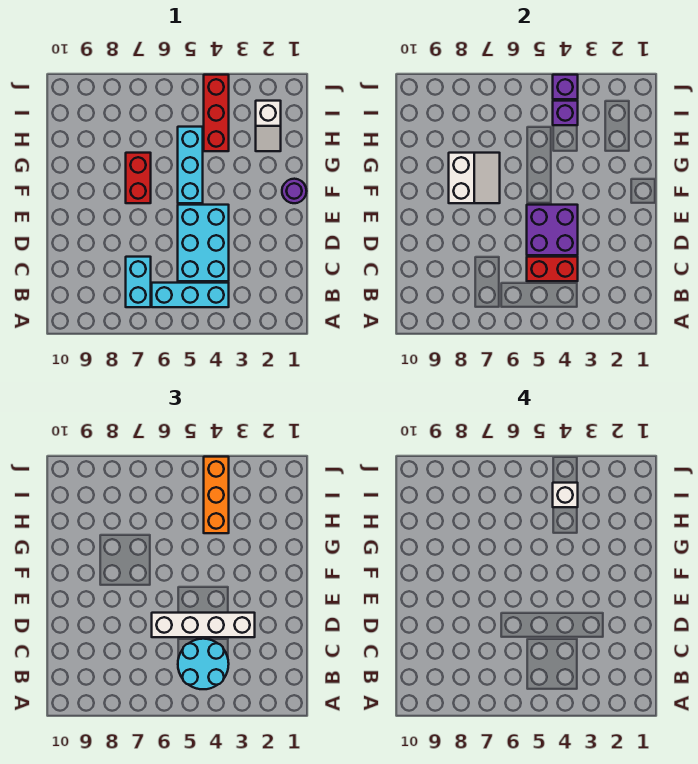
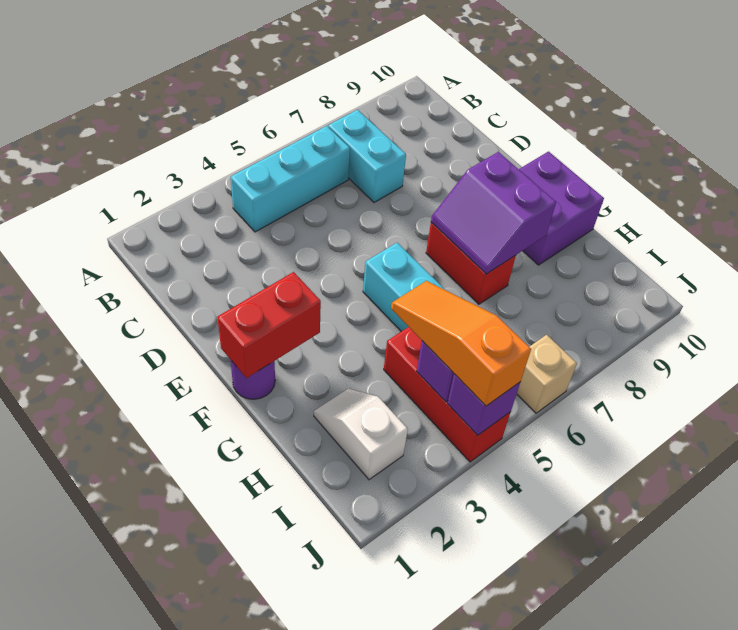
cyan round brick B4:C5 level 3 -> none
cyan brick C4:E5 level 1 -> none
red brick C4:C5 level 2 -> red brick F1:F2 level 2
white brick D3:D6 level 3 -> none
purple brick D4:E5 level 2 -> purple brick F9:G10 level 1
white slope F7:G8 level 2 top 8 -> purple slope F7:G8 level 2 top 8
orange brick H4:J4 level 3 -> orange slope H4:J4 level 3 top J
white brick I4 level 4 -> none
none -> tan brick J6 level 1

